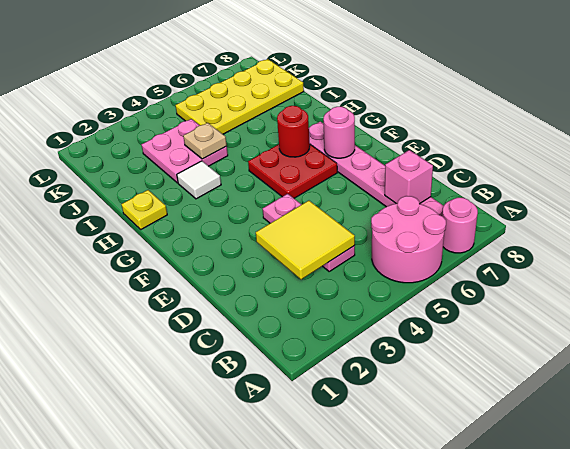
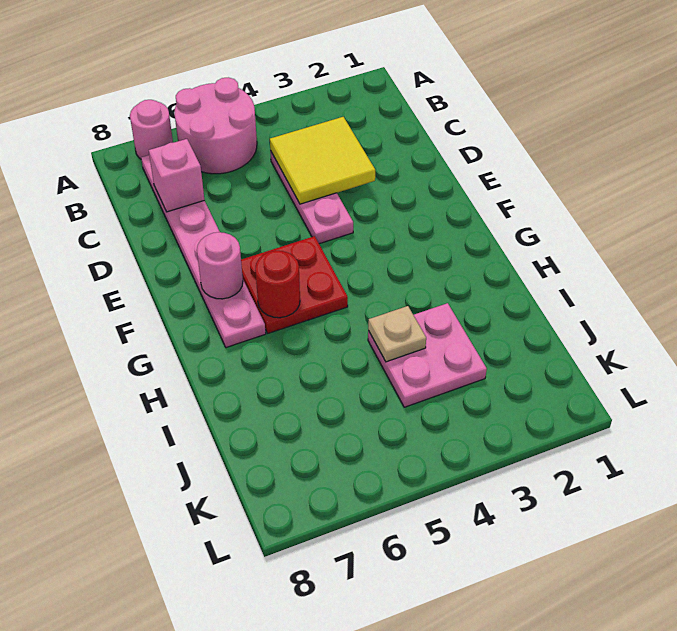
yellow plate H1 level 1 -> none
white tile H3 level 1 -> none
yellow plate J5:K8 level 1 -> none

